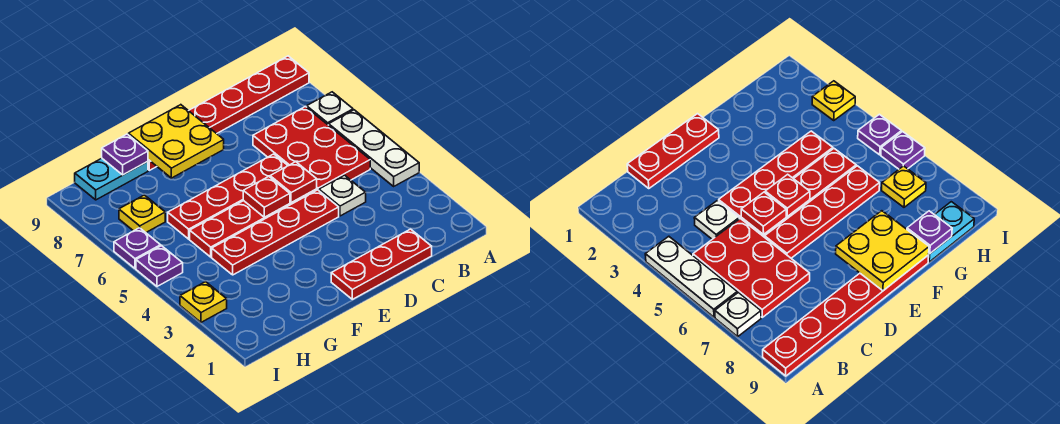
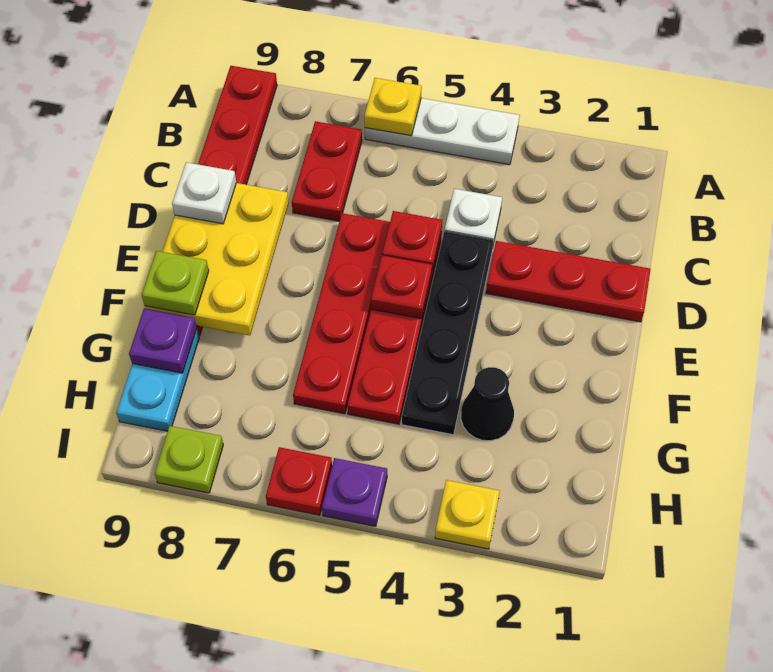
white plate A7 level 1 -> white plate D9 level 3
red plate B5:C7 level 1 -> red plate B7:C7 level 1
red plate C1:E1 level 1 -> red plate D1:D3 level 1
red plate D4:G4 level 1 -> black plate D4:G4 level 1
yellow plate E8:F9 level 2 -> yellow plate D8:F9 level 2
none -> lime plate F9 level 3
none -> black cone G3 level 1
yellow plate H7 level 1 -> yellow plate A6 level 2
purple plate I6 level 1 -> red plate I6 level 1
none -> lime plate I8 level 1

